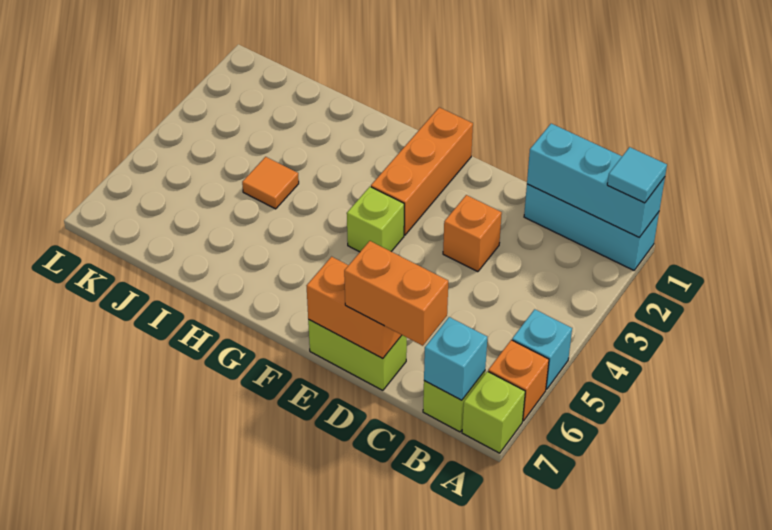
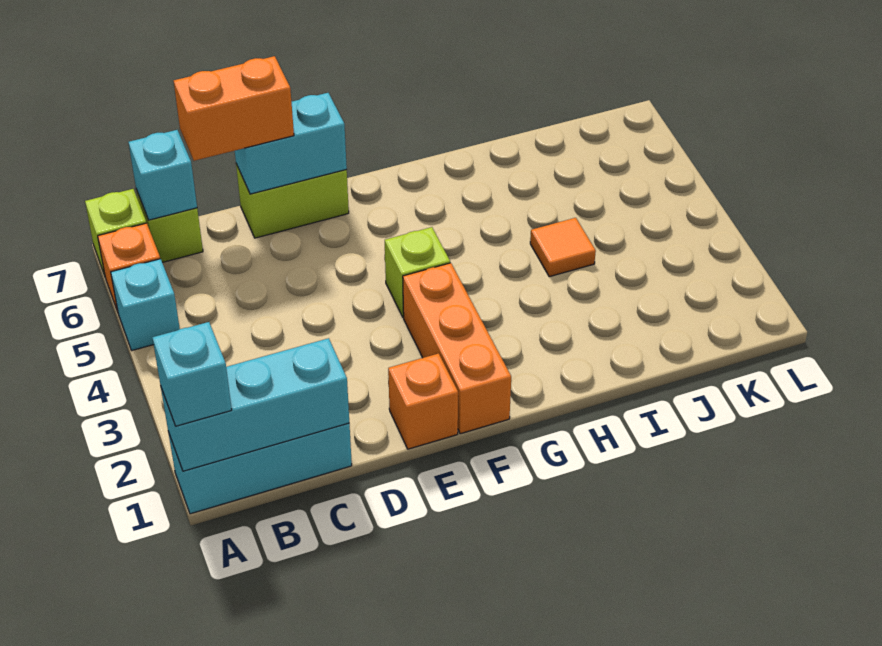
cyan tile A1 level 3 -> cyan brick A1 level 3
orange brick D3 level 1 -> orange brick E1 level 1
orange brick D7:E7 level 2 -> cyan brick D7:E7 level 2

